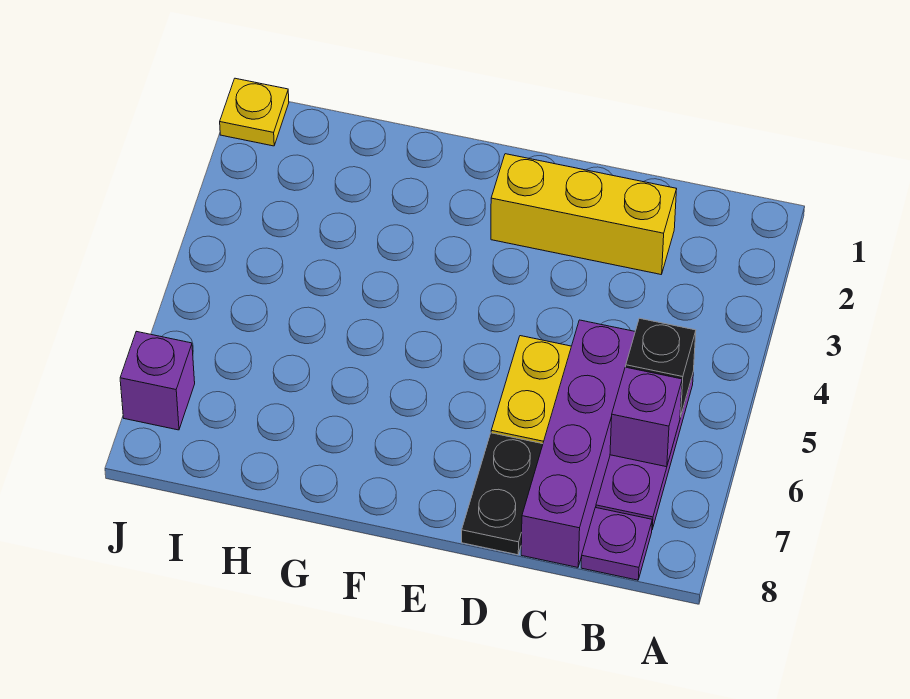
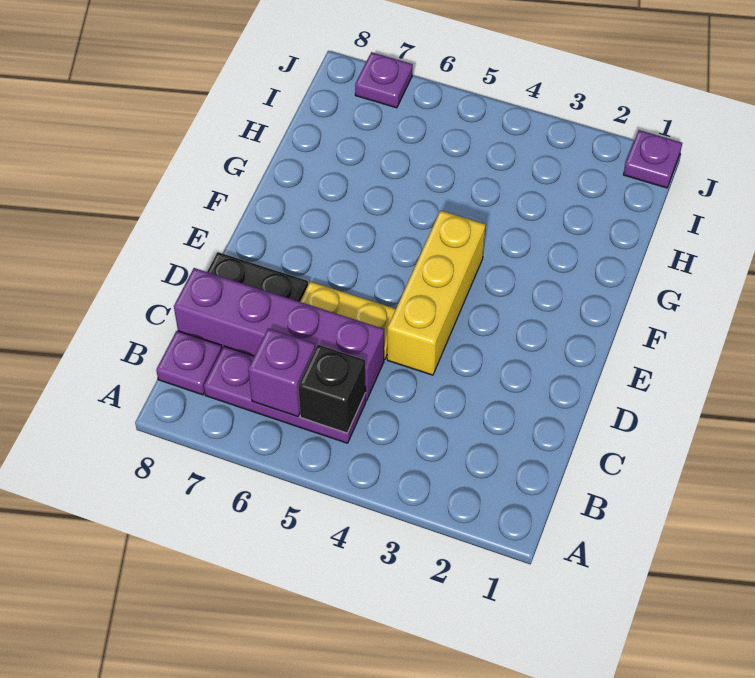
yellow brick C2:E2 level 1 -> yellow brick D4:F4 level 1
yellow plate J1 level 1 -> purple plate J1 level 1
purple brick J7 level 1 -> purple plate J7 level 1

